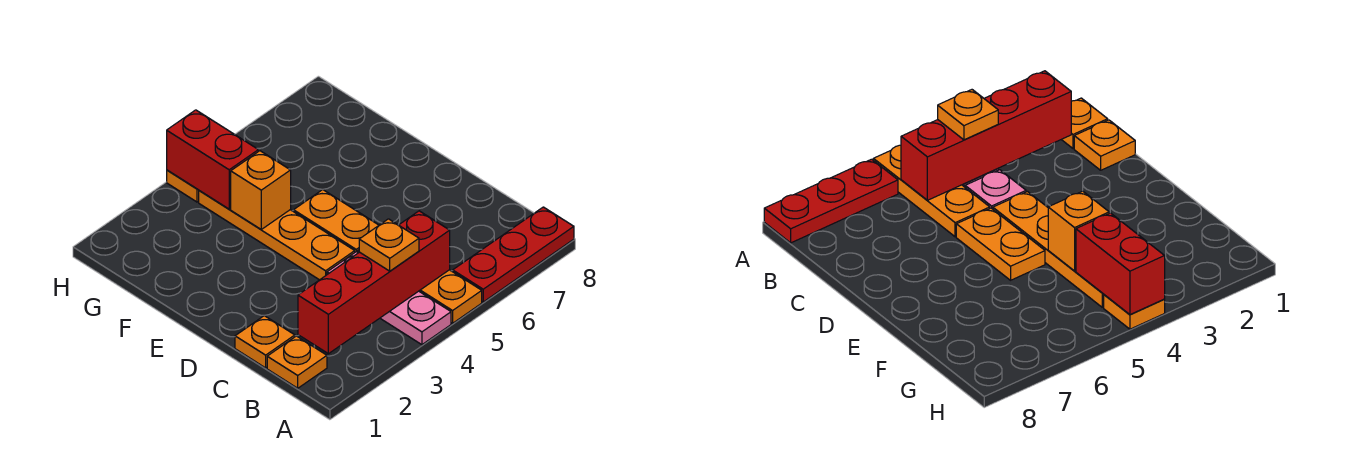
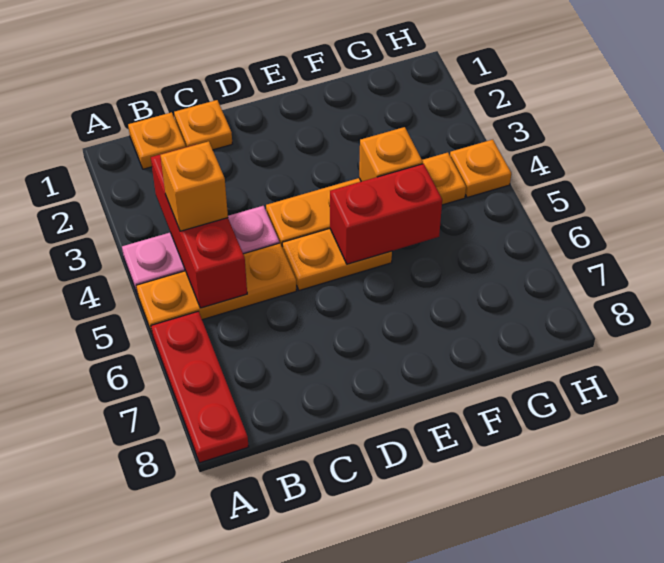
red brick B2:B5 level 2 -> red brick B3:B5 level 2
orange plate B4 level 3 -> orange brick B4 level 3
red brick G4:H4 level 2 -> red brick E5:F5 level 2

